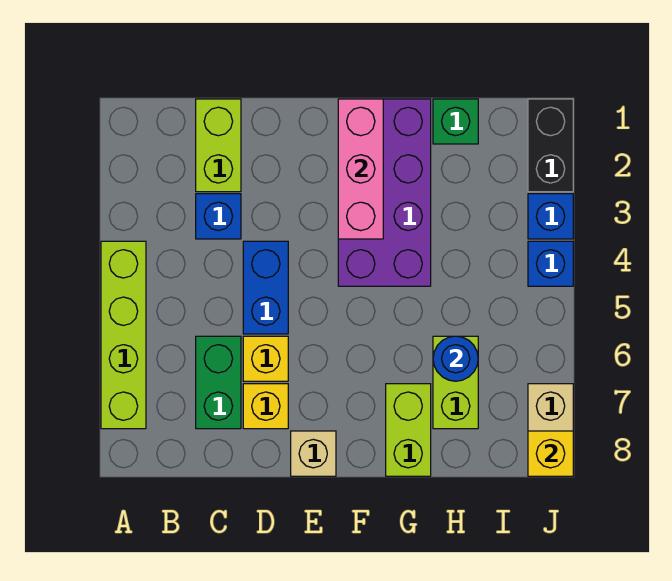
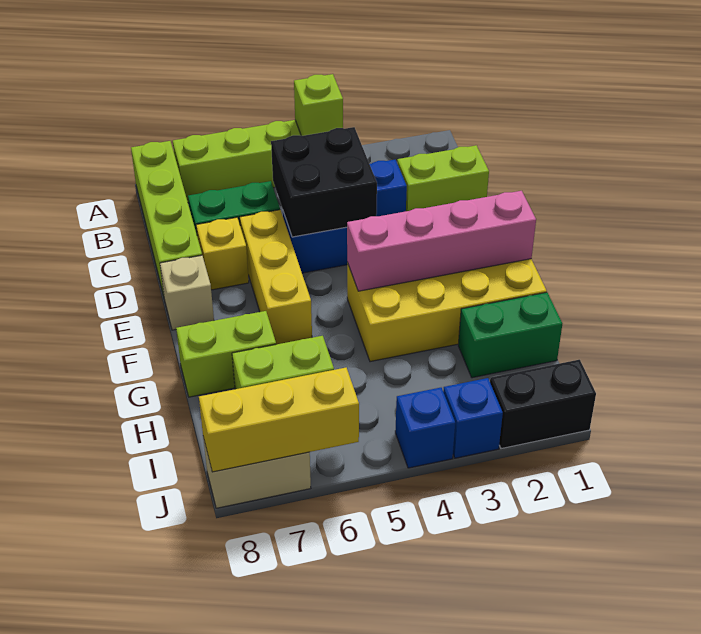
none -> lime brick A4 level 2
none -> lime brick A8:D8 level 1
none -> black brick C4:D5 level 2
yellow brick D6 level 1 -> yellow brick D6:F6 level 1
purple brick F1:G4 level 1 -> yellow brick F1:G4 level 1
pink brick F1:F3 level 2 -> pink brick F1:F4 level 2
green brick H1 level 1 -> green brick H1:H2 level 1
blue round brick H6 level 2 -> none
yellow brick J8 level 2 -> yellow brick J6:J8 level 2

